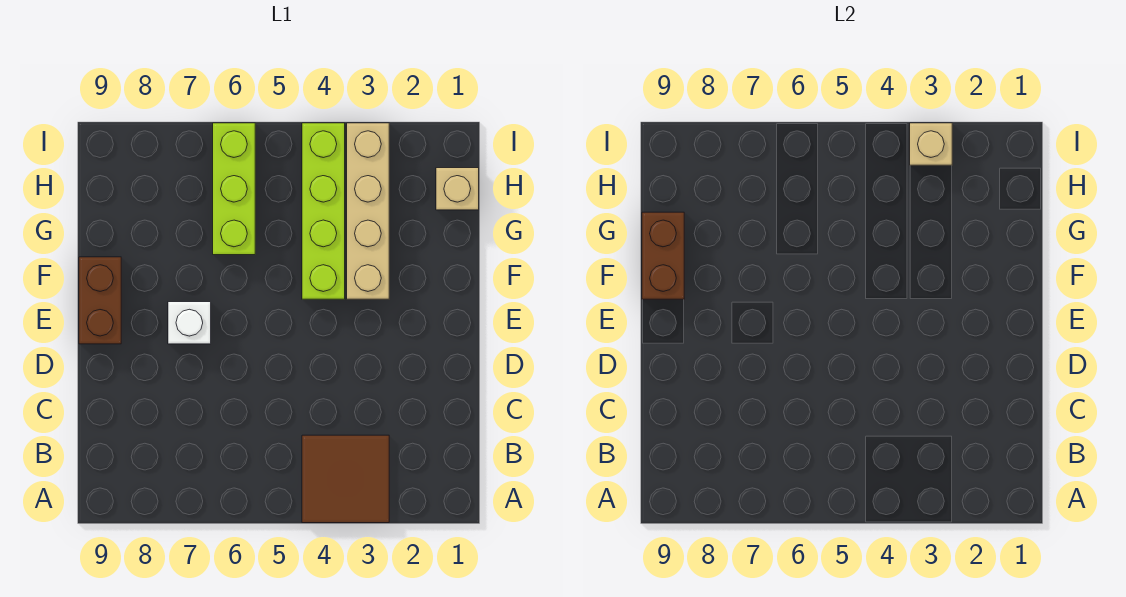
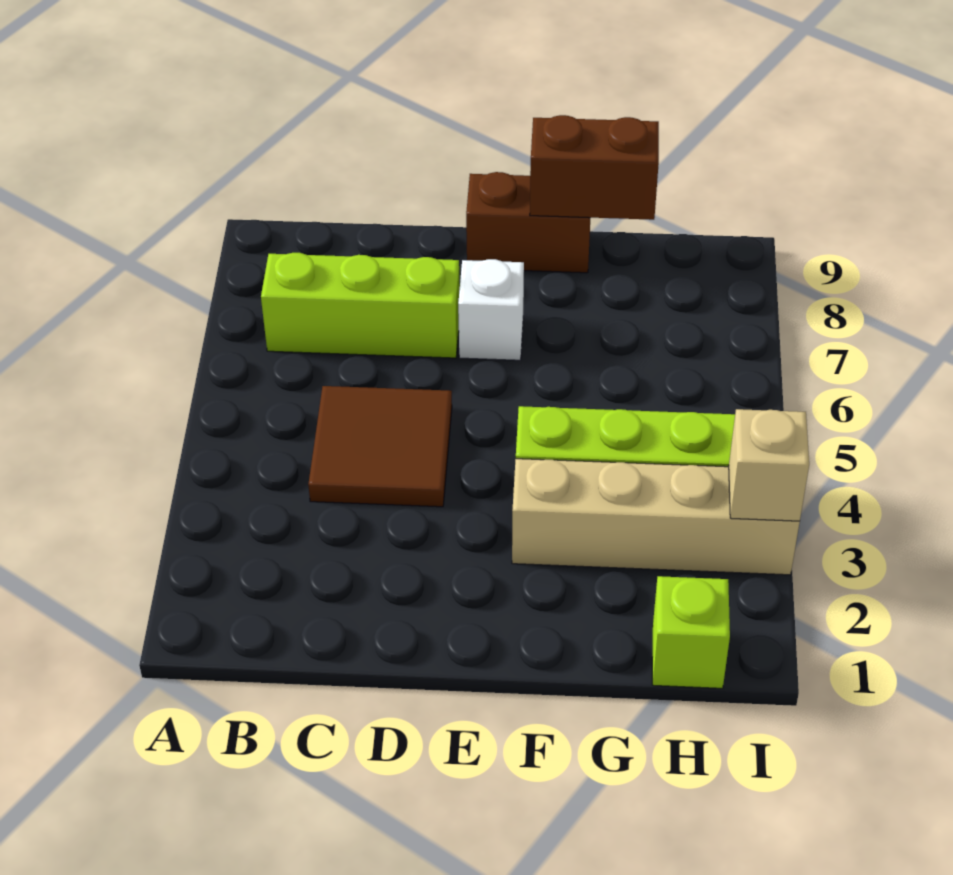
brown tile A3:B4 level 1 -> brown tile C4:D5 level 1
lime brick G6:I6 level 1 -> lime brick B7:D7 level 1
tan brick H1 level 1 -> lime brick H1 level 1

